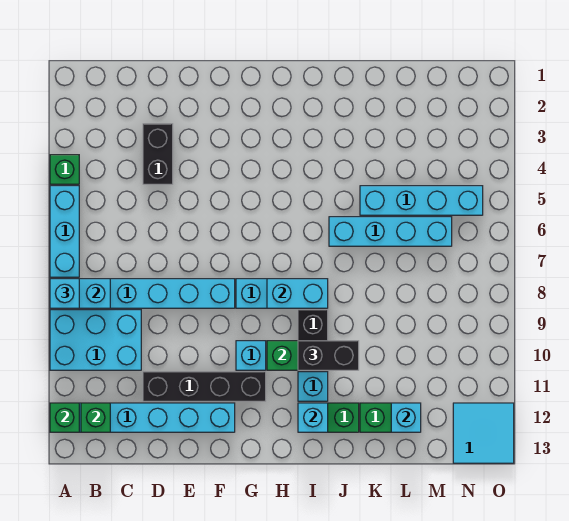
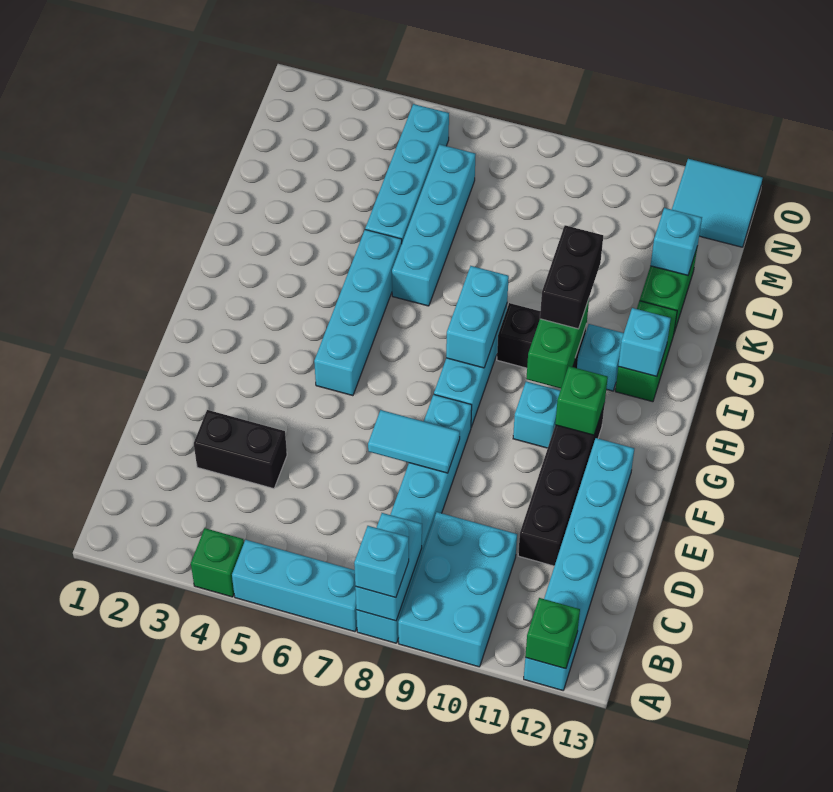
green brick B12 level 2 -> green brick G11 level 2
none -> cyan tile E7:E8 level 2
none -> cyan brick G5:J5 level 1

